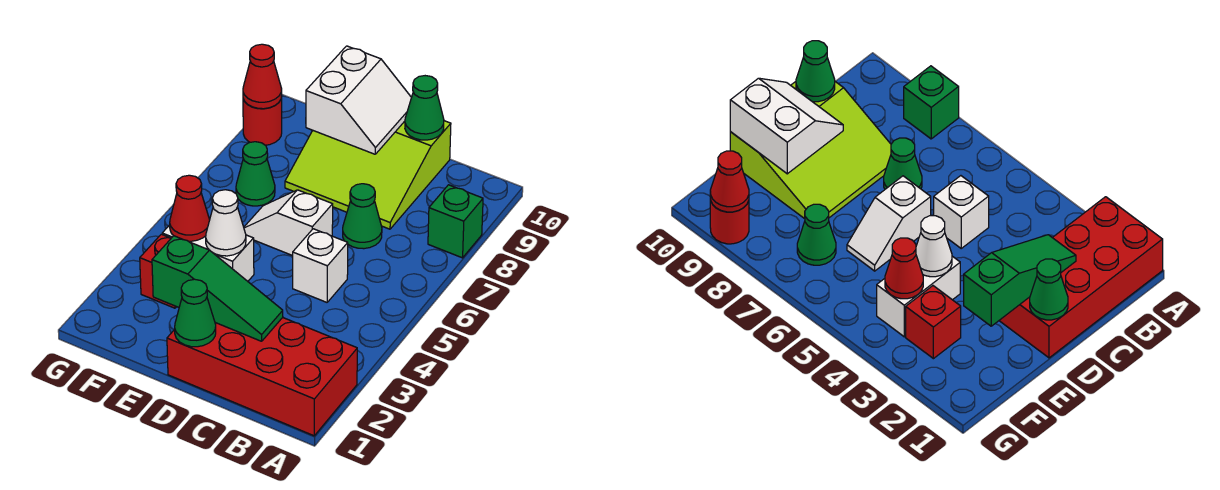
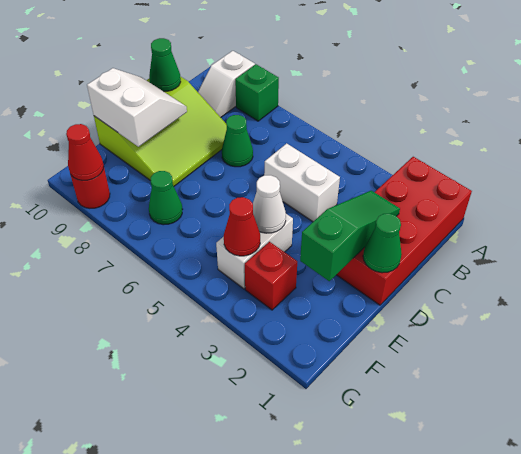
white brick C5 level 1 -> white brick C4:C5 level 1
white slope D6:E6 level 1 top D -> white slope A9:B9 level 1 top A

